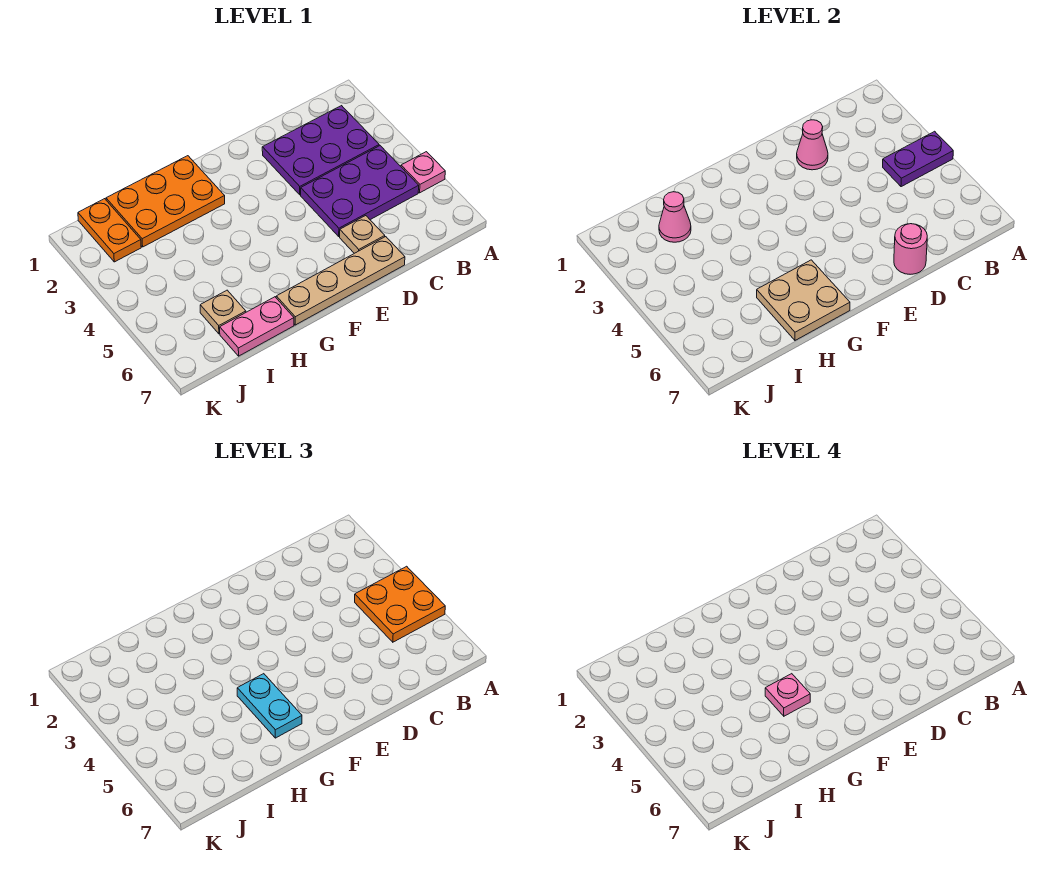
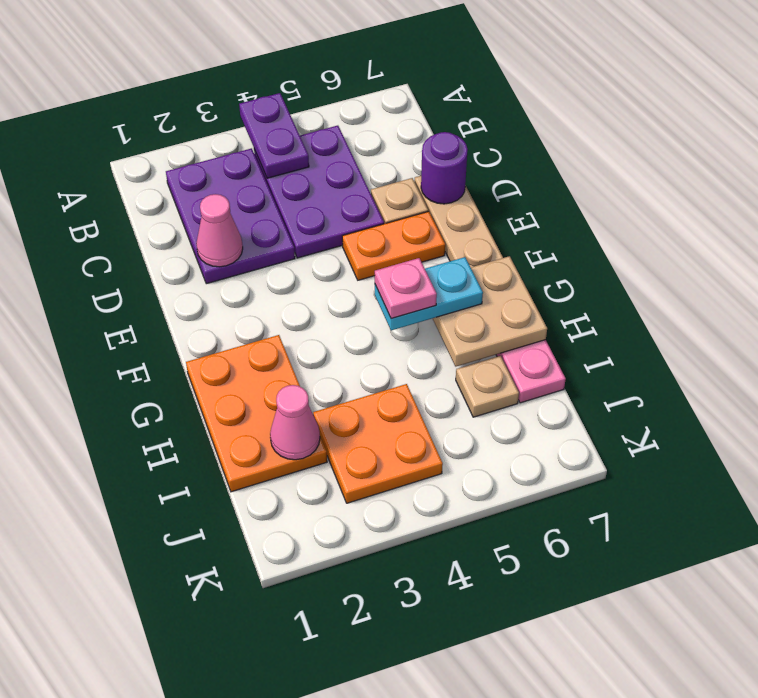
orange plate A4:B5 level 3 -> orange plate I3:J4 level 1
pink plate A5 level 1 -> none
pink round brick D7 level 2 -> purple round brick D7 level 2
orange plate J1:J2 level 1 -> orange plate E5:E6 level 1

